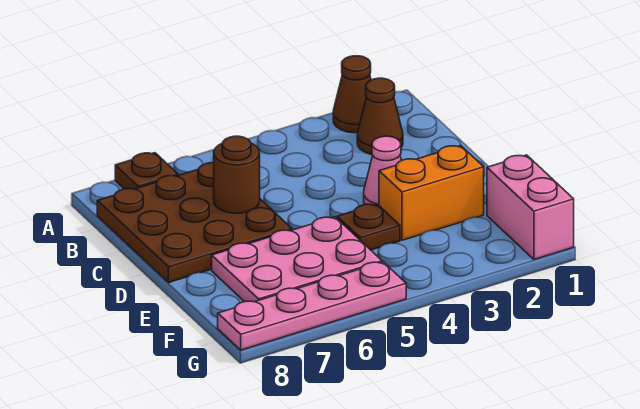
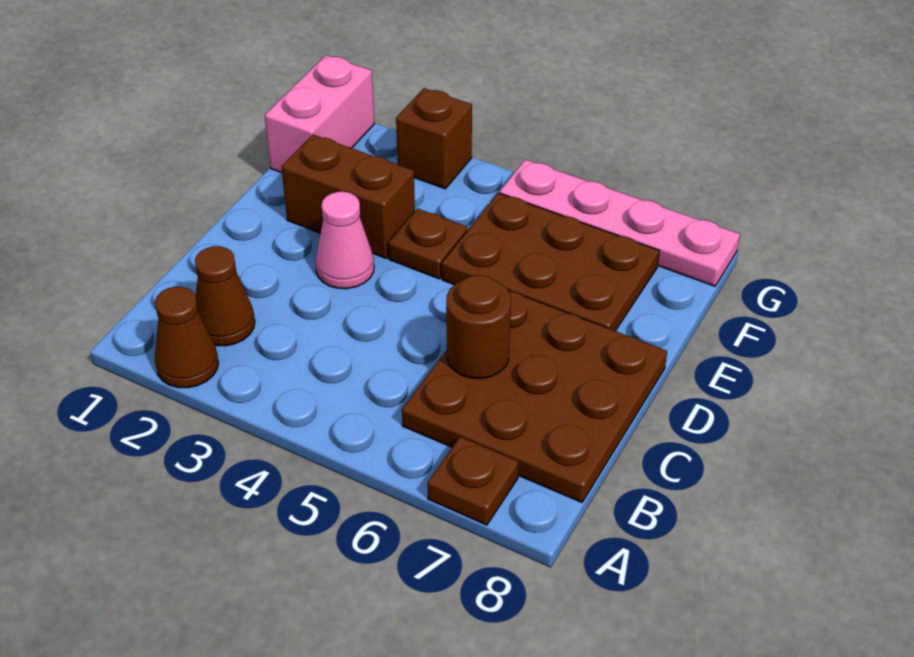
orange brick E2:E3 level 1 -> brown brick E2:E3 level 1
pink plate E5:F7 level 1 -> brown plate E5:F7 level 1
none -> brown brick G3 level 1

